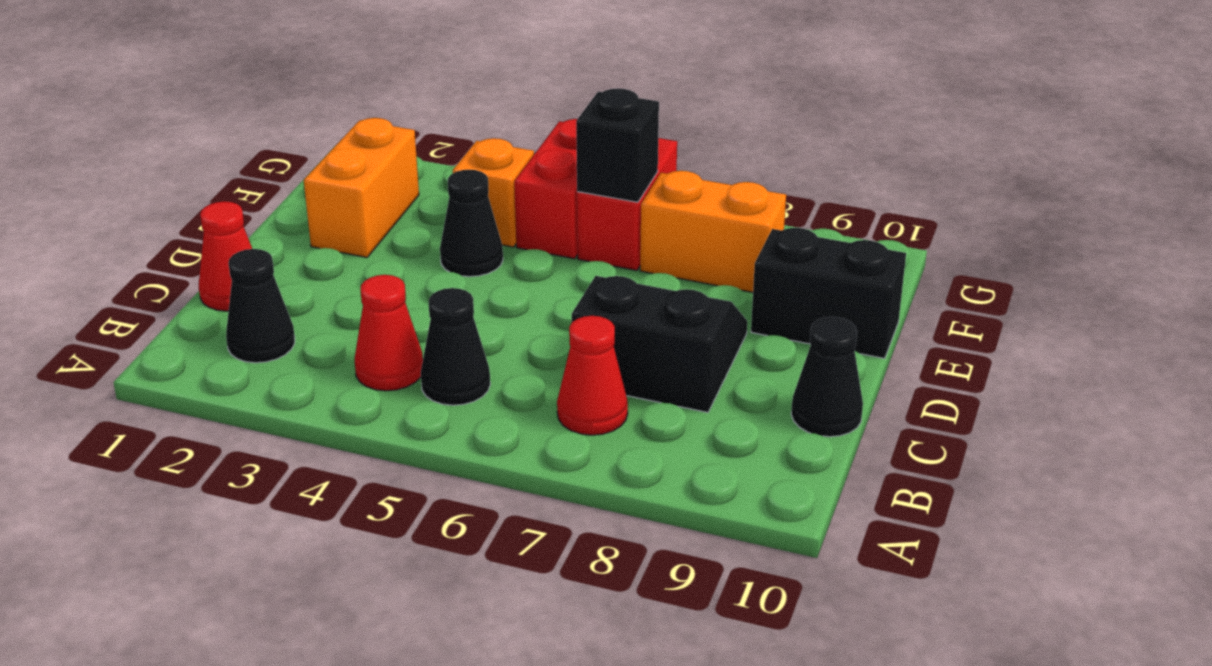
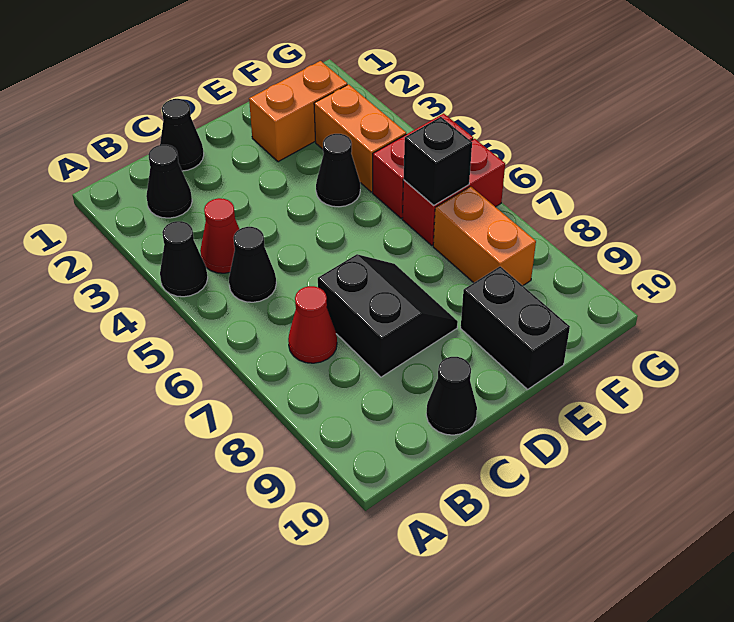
none -> black cone A4 level 1
red cone C1 level 1 -> black cone C1 level 1
orange brick F4 level 1 -> orange brick F3:F4 level 1

